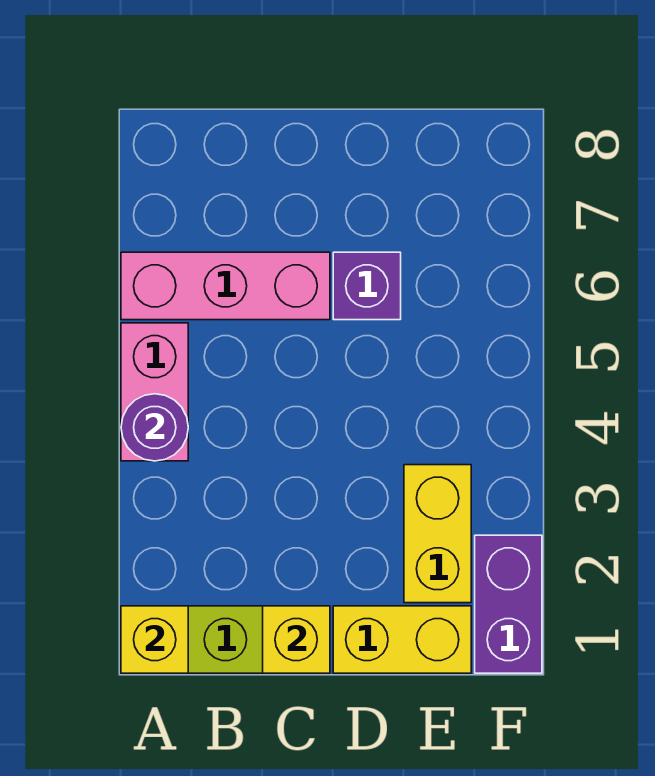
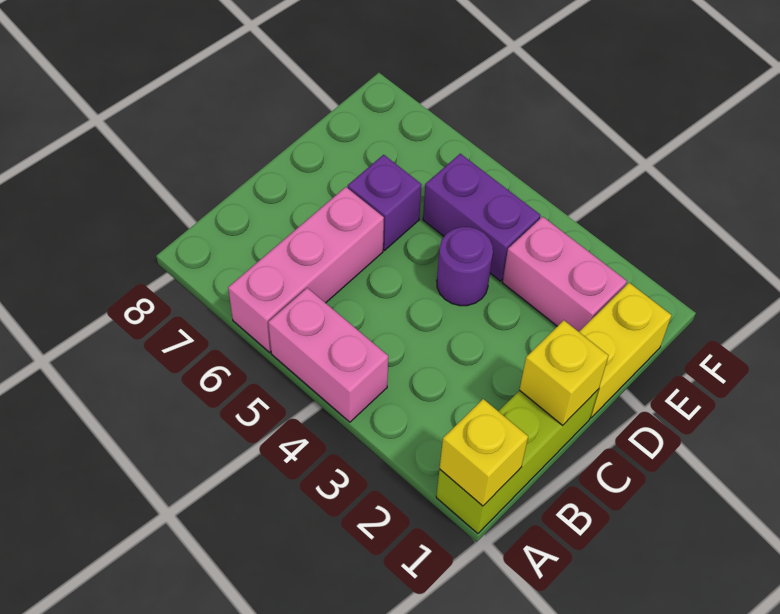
purple round brick A4 level 2 -> purple round brick D4 level 1
yellow brick E2:E3 level 1 -> pink brick E2:E3 level 1
purple brick F1:F2 level 1 -> purple brick E4:E5 level 1

